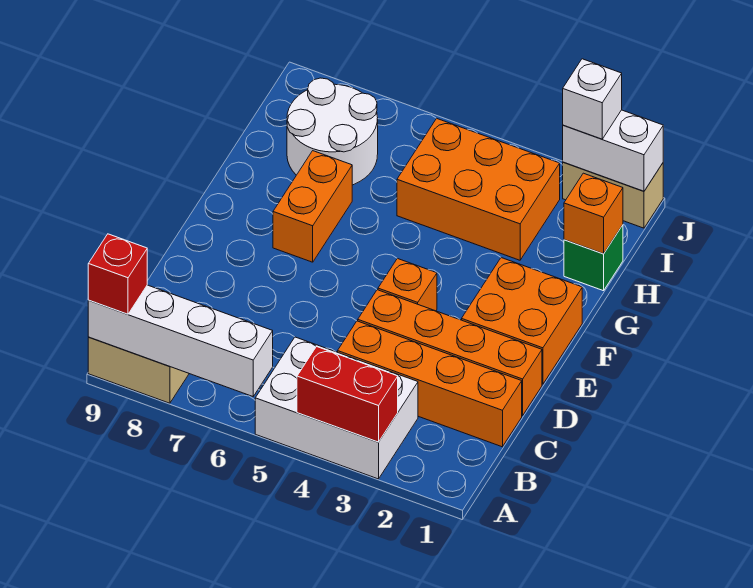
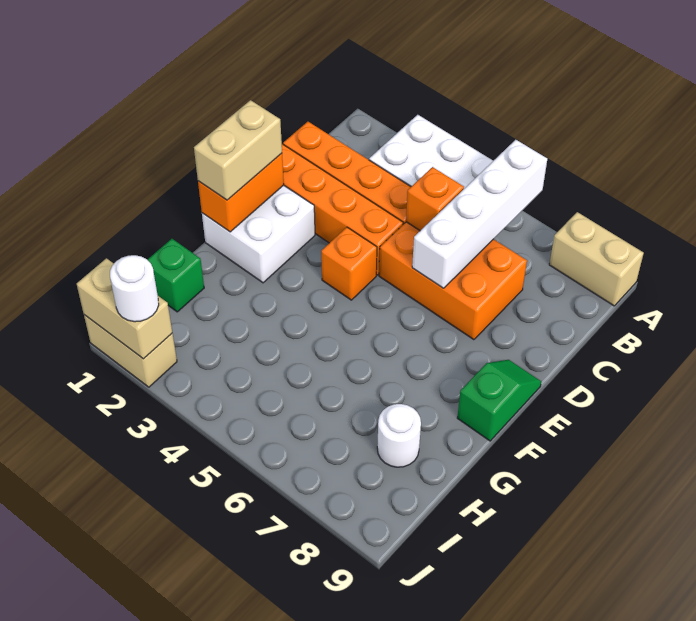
red brick A3:A4 level 2 -> none
white brick A6:A9 level 2 -> white brick A6:D6 level 2
red brick A9 level 3 -> none
orange brick E1:F2 level 1 -> white brick E1:F2 level 1
none -> tan brick E1:F1 level 3
none -> green slope E9:F9 level 1 top F
orange brick F7:G7 level 1 -> orange brick E1:F1 level 2
orange brick H1 level 2 -> orange brick C5 level 2
orange brick H3:I5 level 1 -> orange brick C5:D7 level 1
white round brick H7:I8 level 1 -> white round brick H8 level 1
white brick J1:J2 level 2 -> tan brick J1:J2 level 2
white brick J2 level 3 -> white round brick J2 level 3

